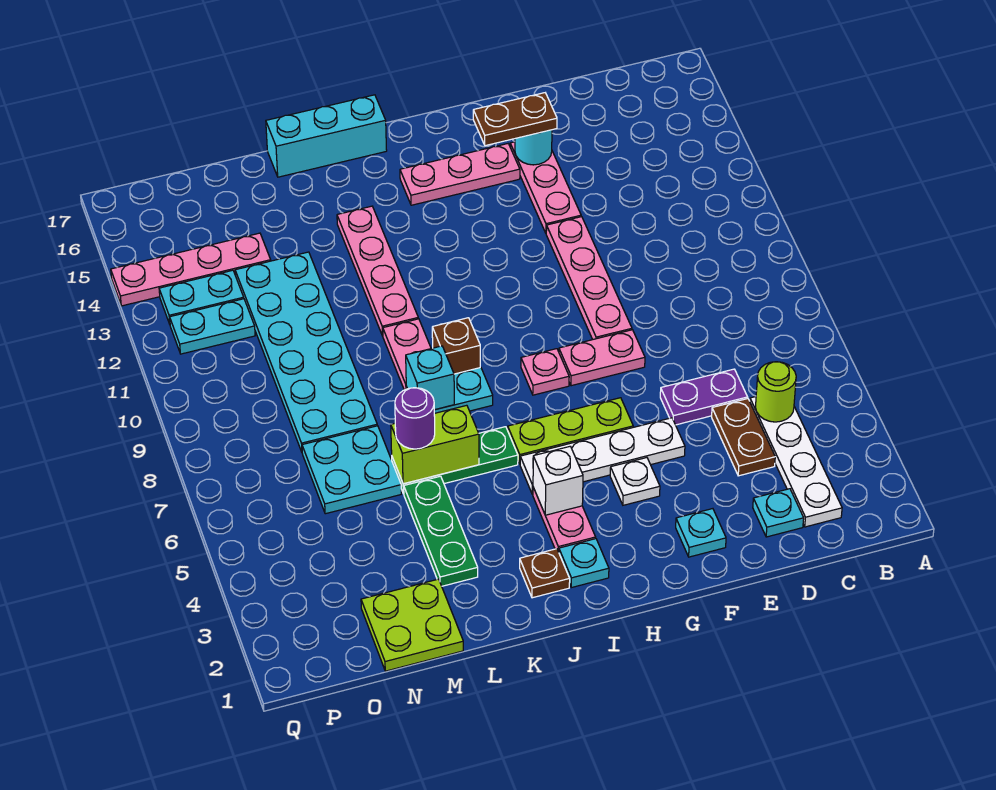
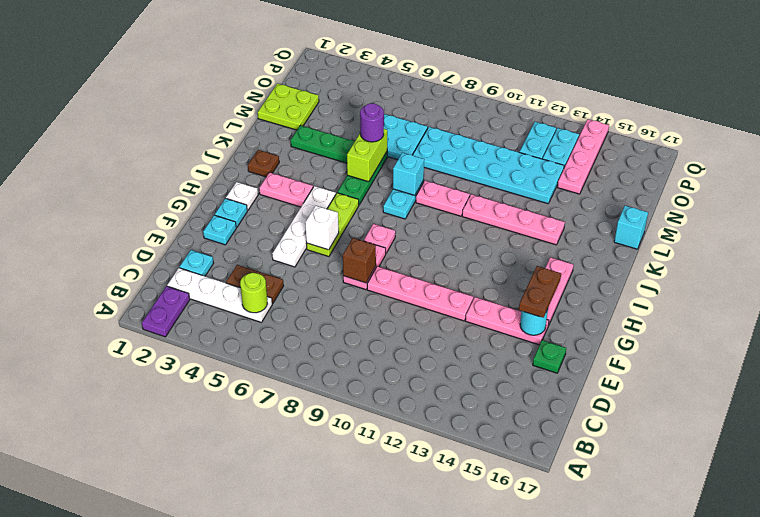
purple plate D6:E6 level 1 -> purple plate A2:B2 level 1
none -> green plate E16 level 1
white plate G4 level 1 -> white plate H2 level 1
cyan plate I2 level 1 -> cyan plate G2 level 1
white brick I4 level 2 -> white brick G6 level 2
brown brick J9 level 1 -> brown brick F8 level 2
cyan brick J17:L17 level 1 -> cyan brick L17 level 1

